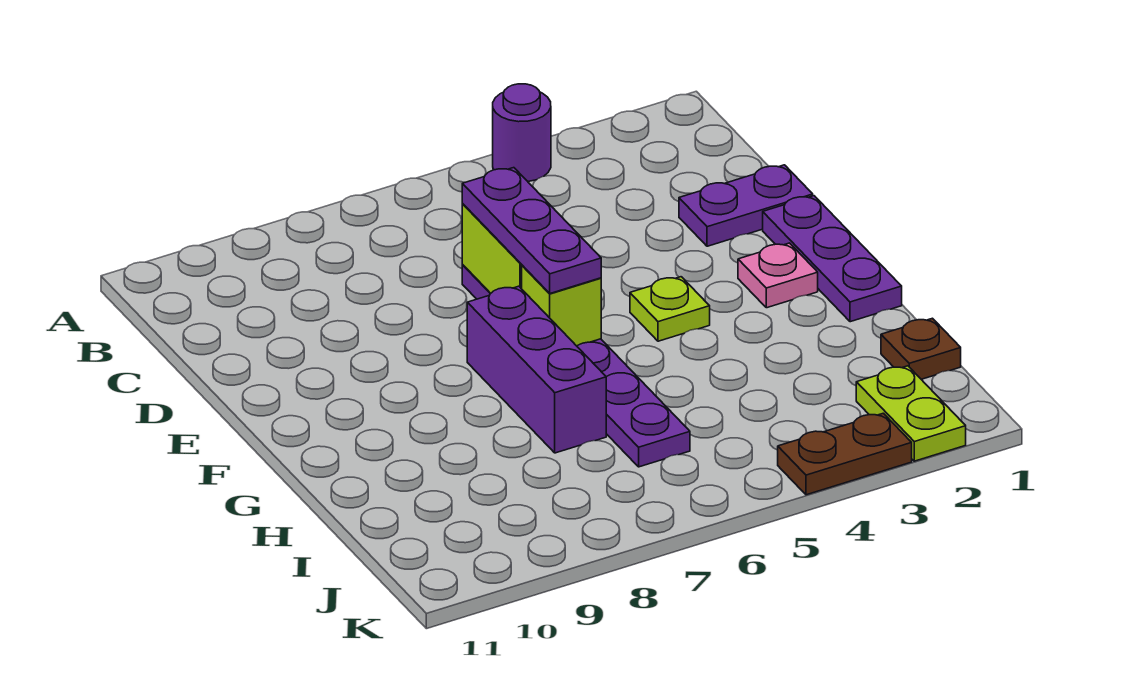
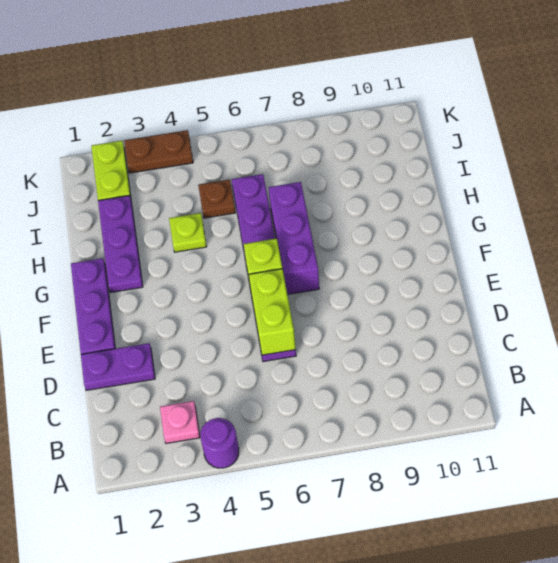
purple plate D6:F6 level 3 -> purple plate G2:I2 level 1
pink plate F2 level 1 -> pink plate B3 level 1
lime plate F4 level 1 -> lime plate H4 level 1
brown plate I1 level 1 -> brown plate I5 level 1

